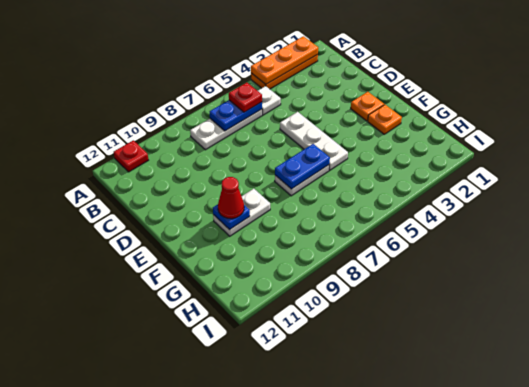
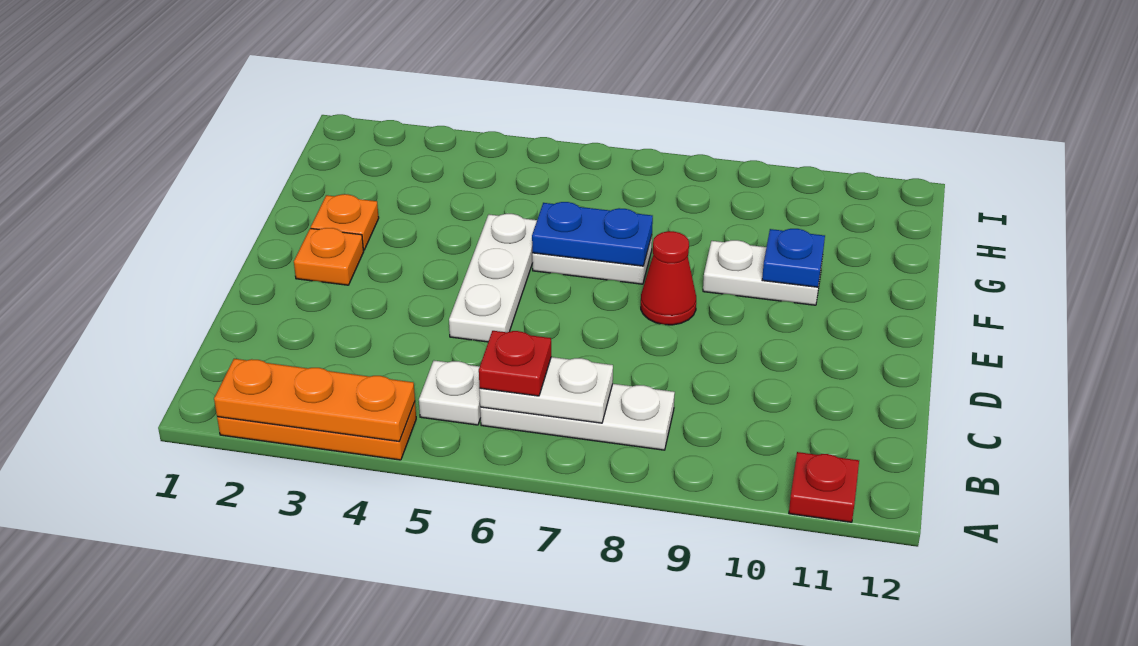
blue plate B6:B7 level 2 -> white plate B6:B7 level 2
red cone F10 level 3 -> red cone E8 level 1

